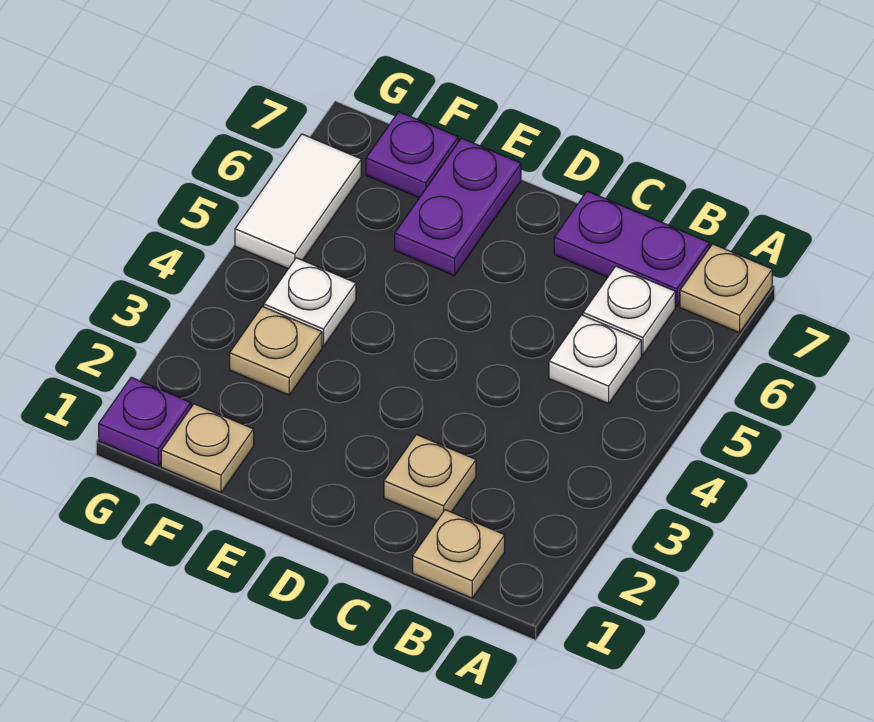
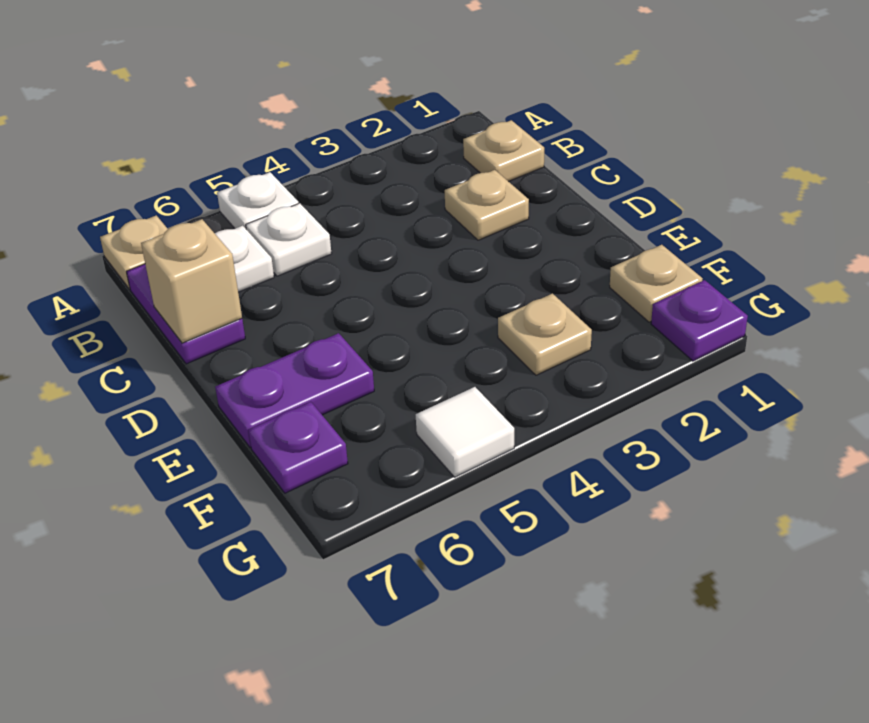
none -> tan brick C7 level 2
white plate F4 level 1 -> white plate A5 level 1
white tile G5:G6 level 1 -> white tile G5 level 1

